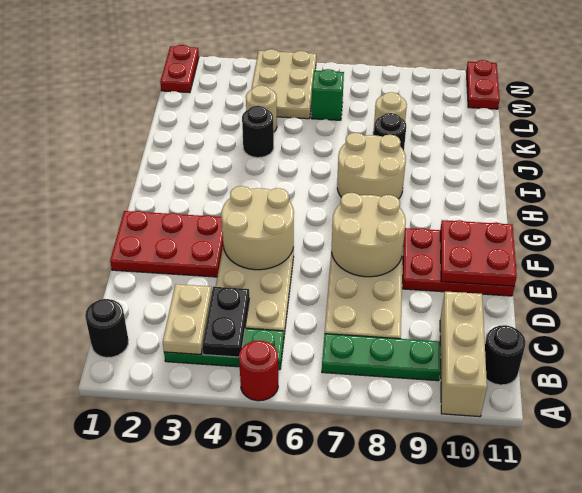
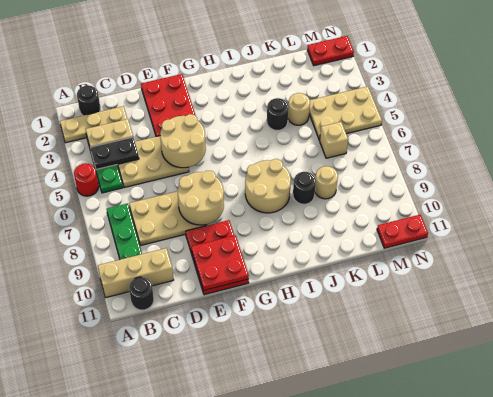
none -> tan plate A2:C2 level 1
green brick L6 level 1 -> tan brick L6 level 1

